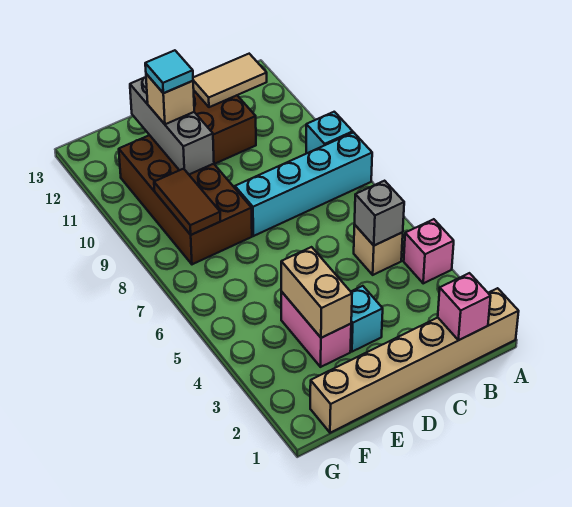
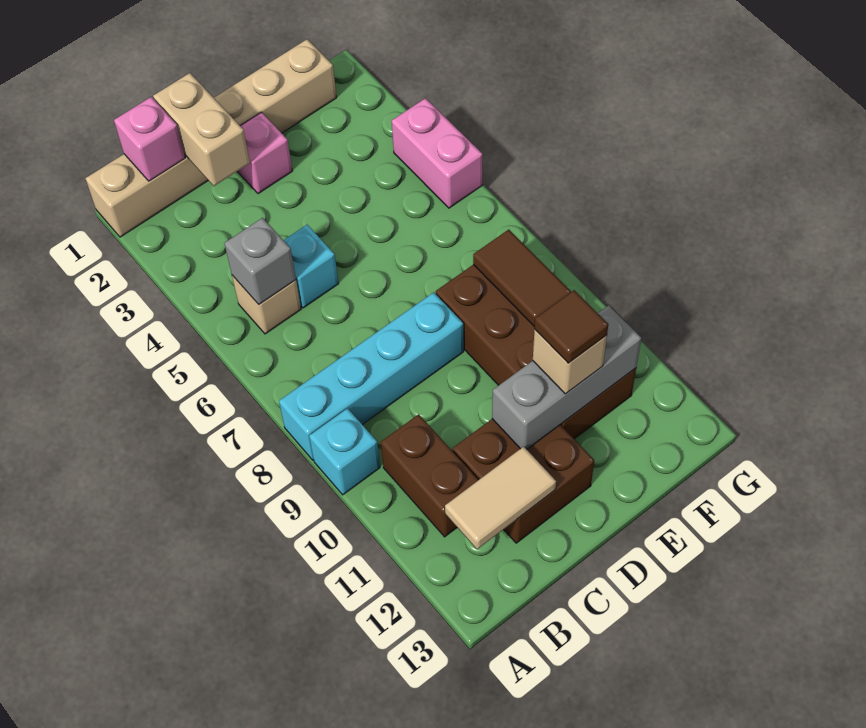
pink brick A4 level 1 -> pink brick D2 level 1
none -> brown brick B10:B11 level 1
cyan brick D3 level 1 -> cyan brick C5 level 1
pink brick E3:E4 level 1 -> pink brick G4:G5 level 1
tan brick E3:E4 level 2 -> tan brick C1:C2 level 2
grey brick E10:E12 level 2 -> grey brick D11:F11 level 2
cyan tile E11 level 4 -> brown tile E11 level 4

